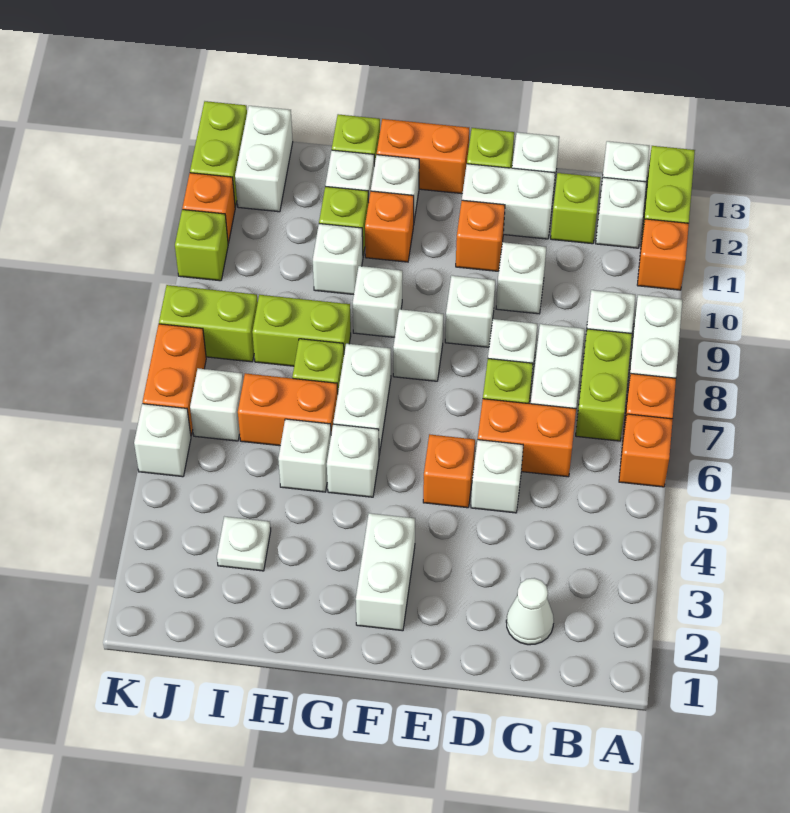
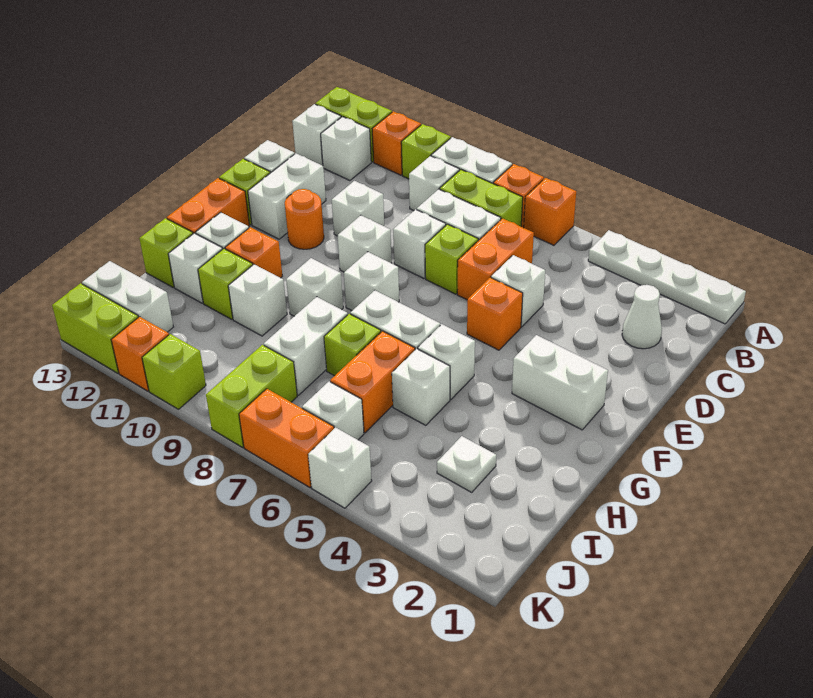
none -> white plate A1:A4 level 1
lime brick C12 level 1 -> lime brick A10 level 1
orange brick E11 level 1 -> orange round brick E11 level 1
lime brick H8:I8 level 1 -> white brick H8:I8 level 1

